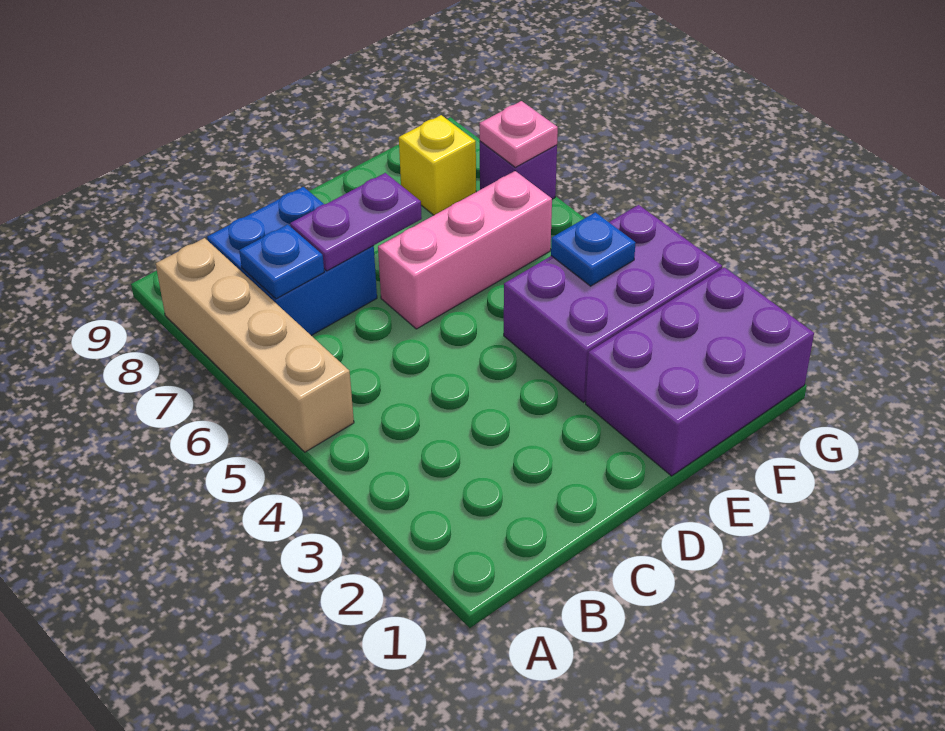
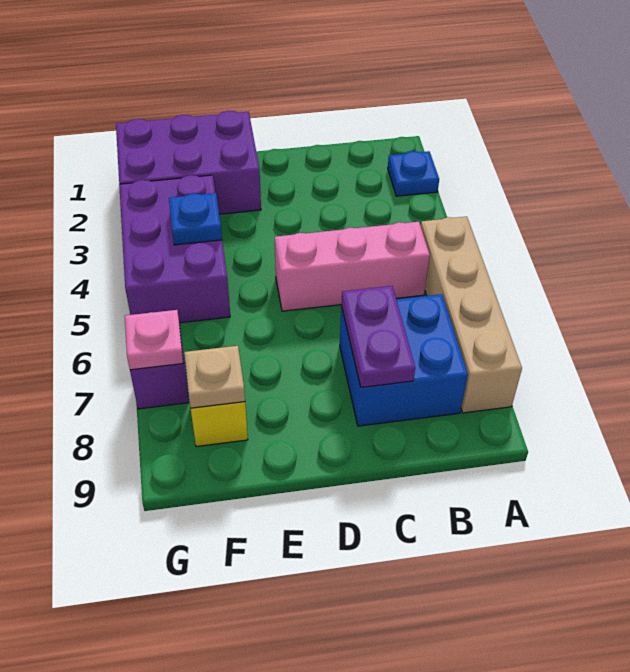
blue plate B7 level 2 -> blue plate A2 level 1
purple plate C7:D7 level 2 -> purple plate C7:C8 level 2
pink brick D6:F6 level 1 -> pink brick B5:D5 level 1
purple brick E3:G4 level 1 -> purple brick F3:G5 level 1
none -> tan plate F8 level 2

